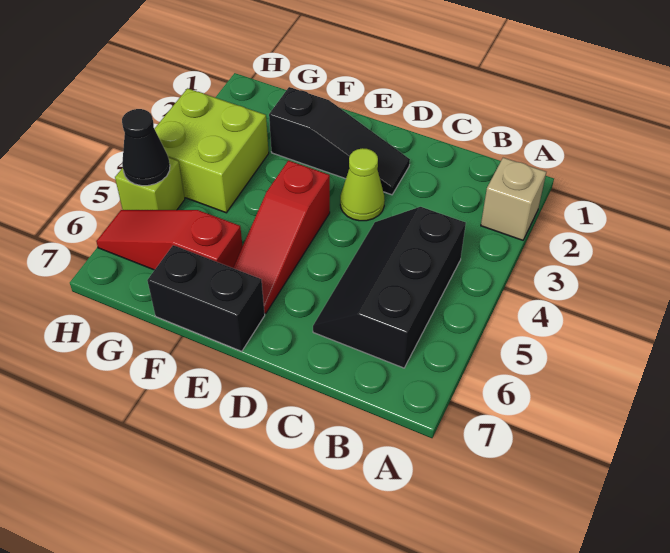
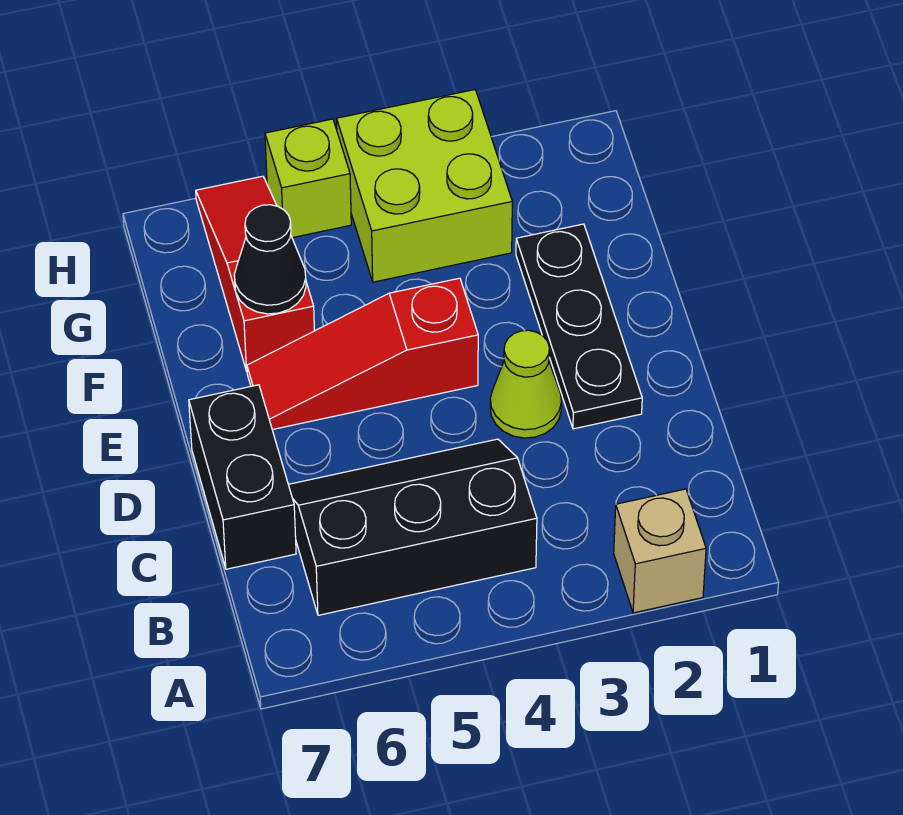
black slope D2:F2 level 1 top F -> black plate D2:F2 level 1
black brick E7:F7 level 1 -> black brick C7:D7 level 1
black cone H5 level 2 -> black cone F6 level 2

